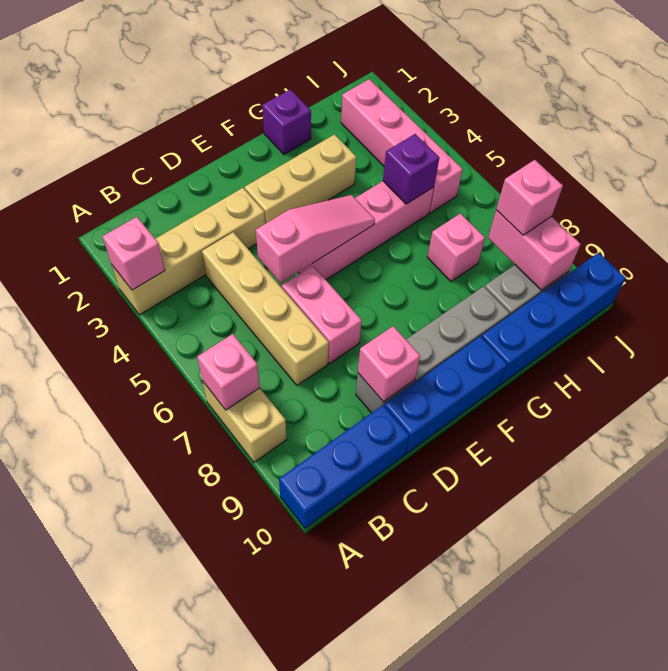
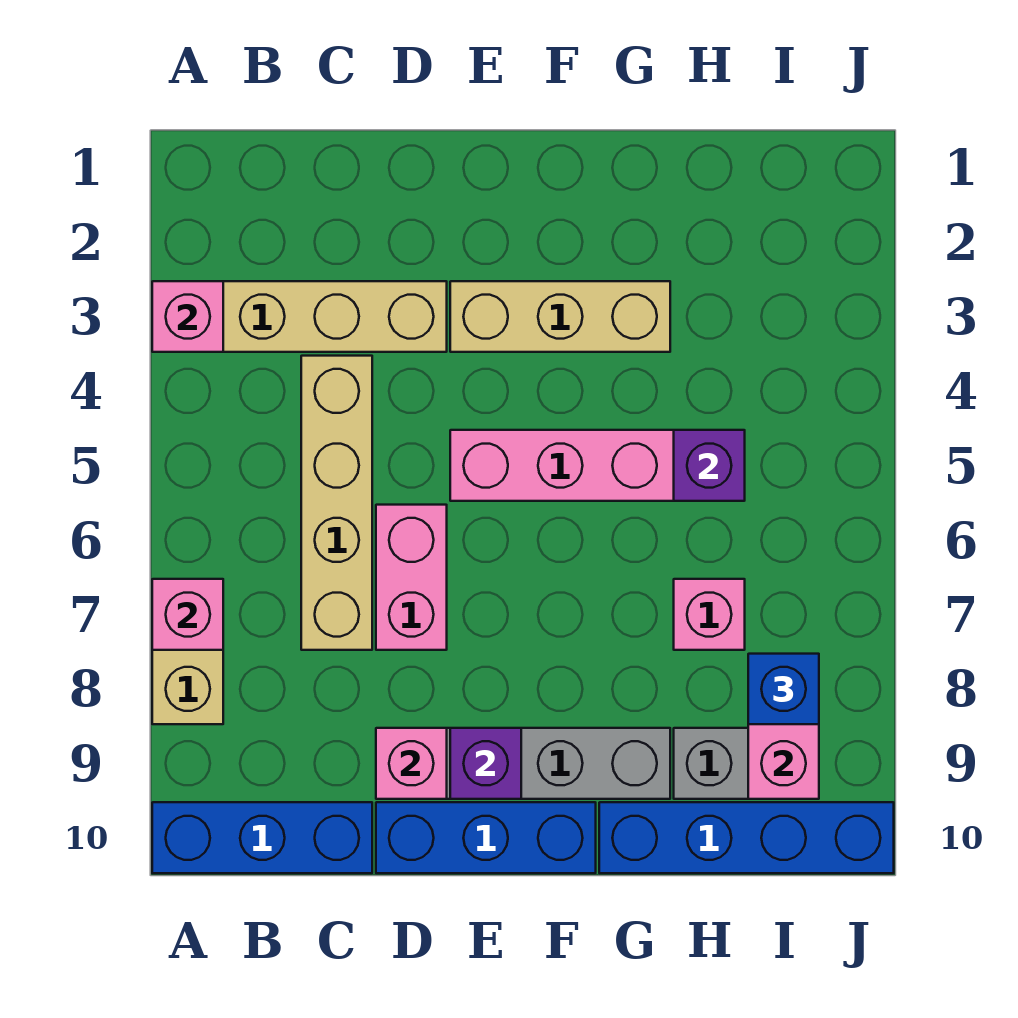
pink slope D5:F5 level 2 top D -> none
purple brick G1 level 1 -> purple brick E9 level 2
pink brick I2:I5 level 1 -> none
pink brick I8 level 3 -> blue brick I8 level 3

